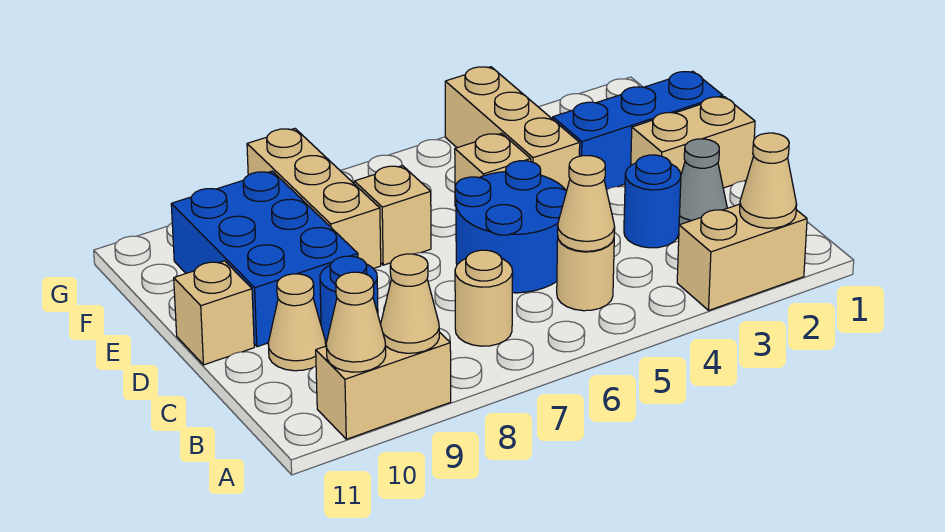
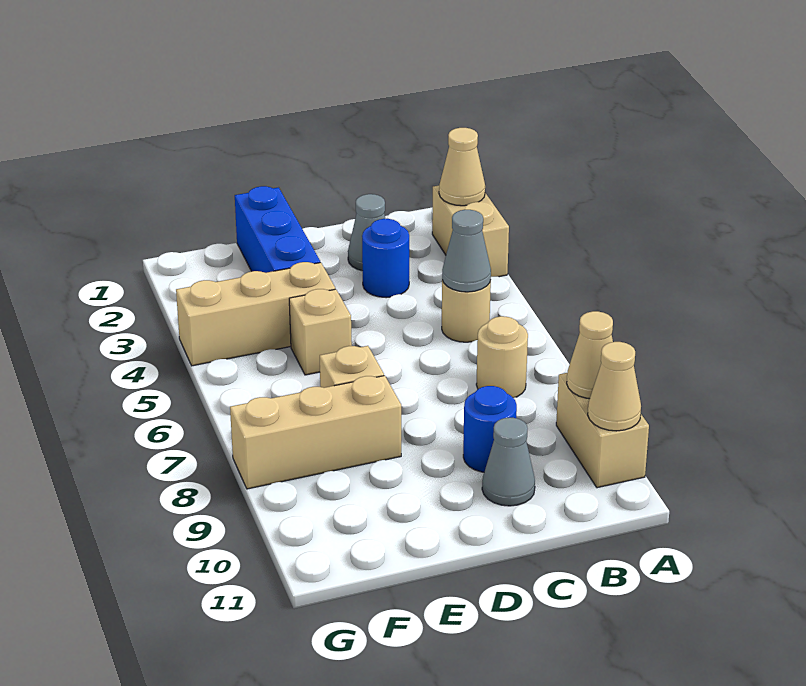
tan cone B5 level 2 -> grey cone B5 level 2
blue round brick C5:D6 level 1 -> none
tan cone C10 level 1 -> grey cone C10 level 1
tan brick D1:D2 level 1 -> none
blue brick D9:F10 level 1 -> none
tan brick D11 level 1 -> none

